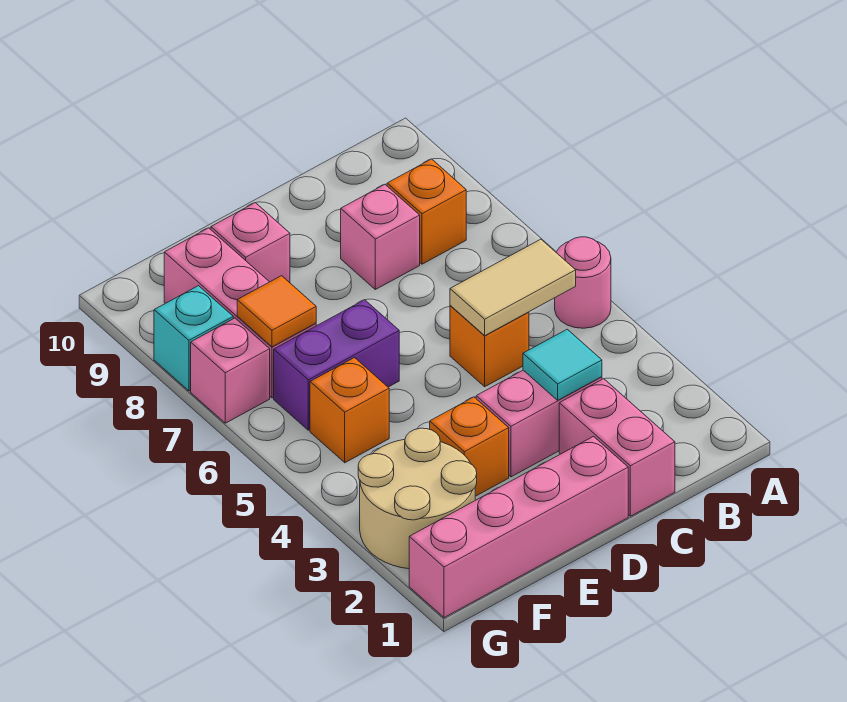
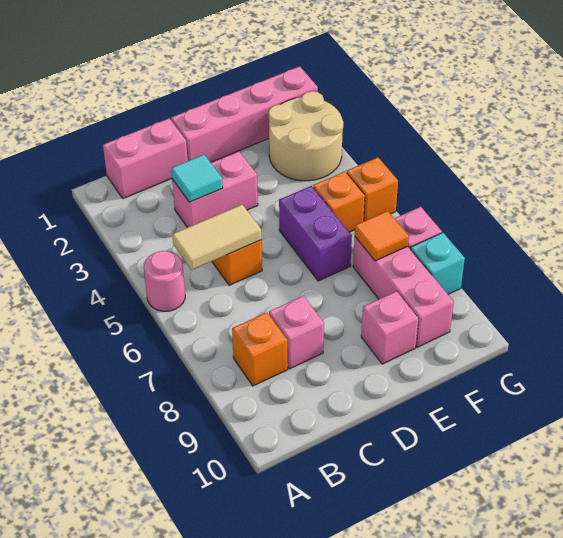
pink brick C1:C2 level 1 -> pink brick B1:C1 level 1
orange brick E3 level 1 -> orange brick G5 level 1
purple brick E6:F6 level 1 -> purple brick E5:E6 level 1

